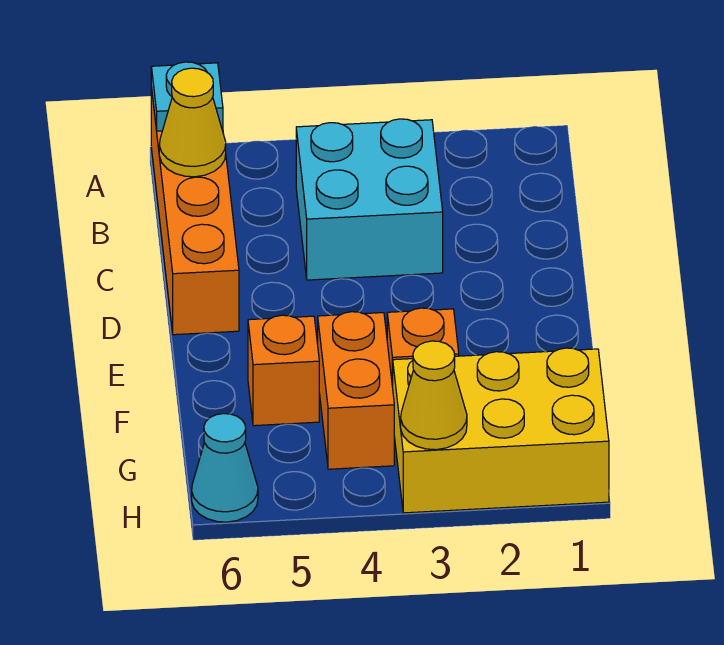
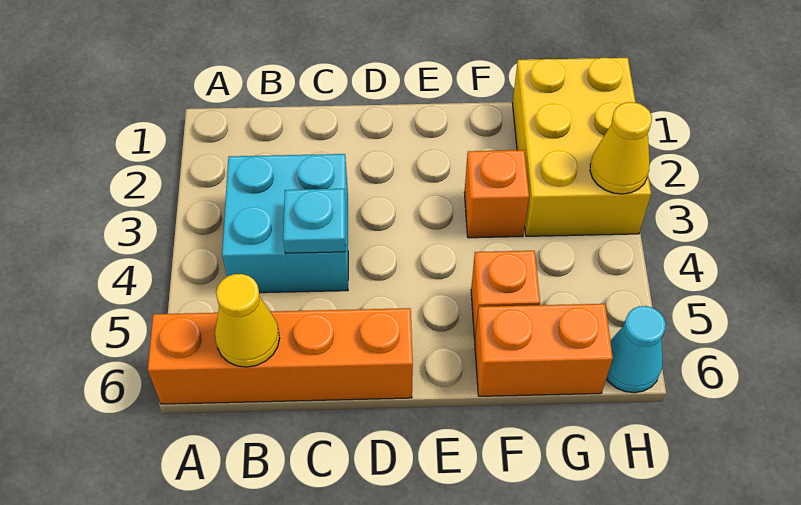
cyan plate A6 level 2 -> cyan plate C4 level 2
orange brick F4:G4 level 1 -> orange brick F6:G6 level 1

